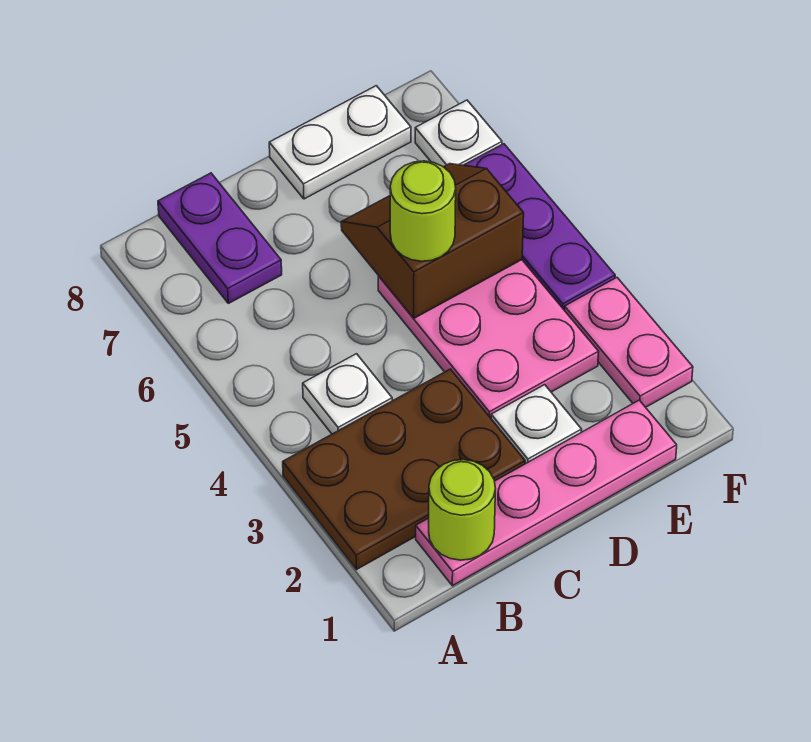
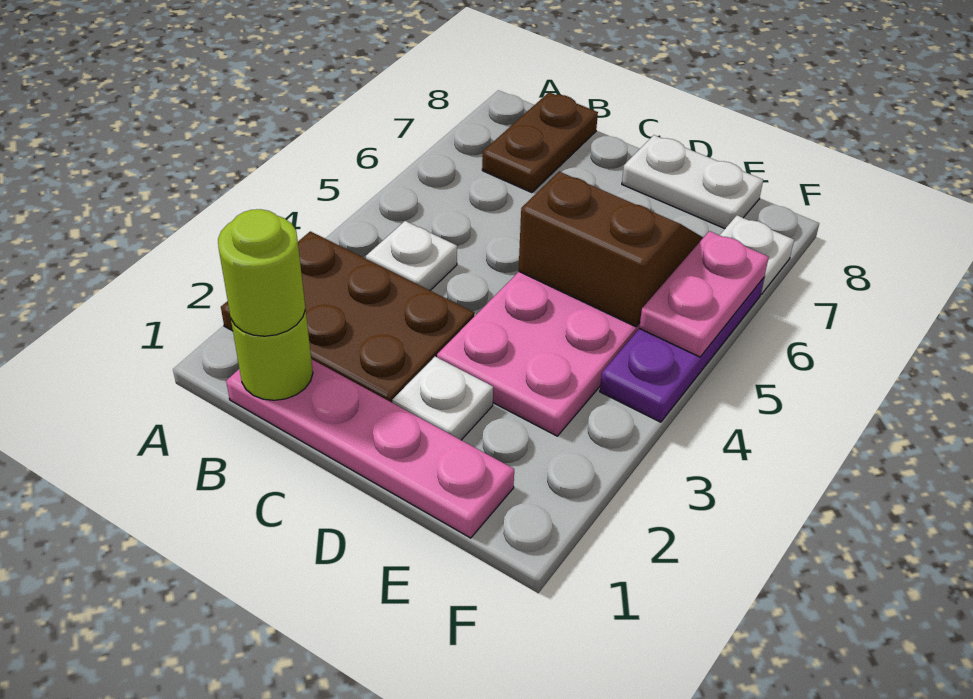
purple plate B7:B8 level 1 -> brown plate B7:B8 level 1
lime round brick D5 level 3 -> lime round brick B1 level 3
pink plate F2:F3 level 1 -> pink plate F5:F6 level 2

